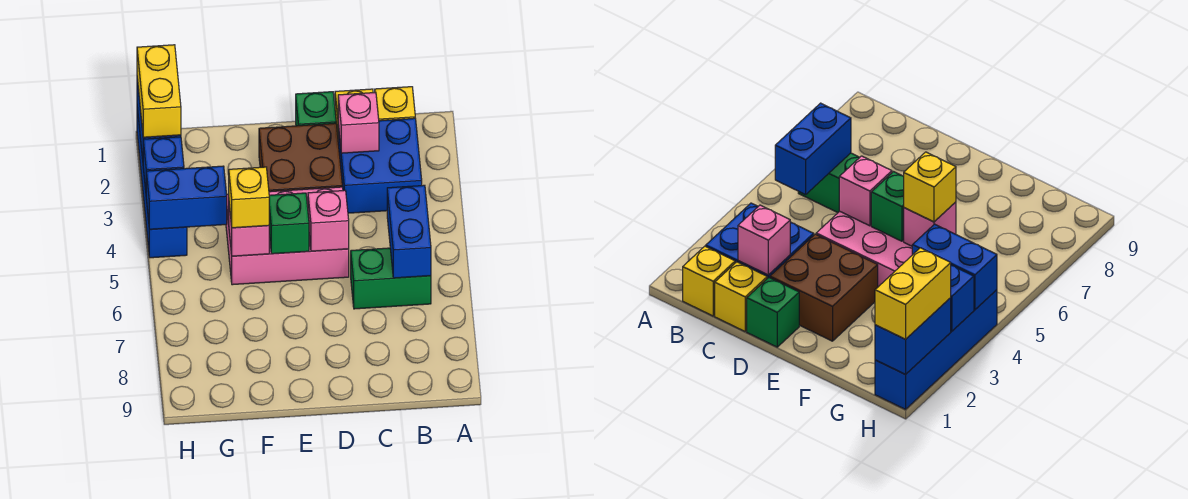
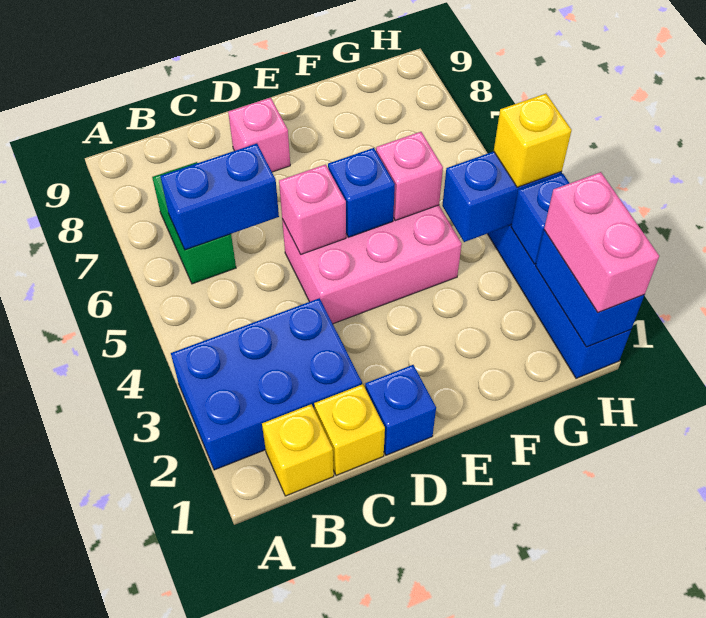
blue brick B2:C3 level 1 -> blue brick A2:C3 level 1
blue brick B5:B6 level 2 -> blue brick B6:C6 level 2
green brick B6:C6 level 1 -> green brick B6:B7 level 1
pink brick C2 level 2 -> pink brick D8 level 1
green brick D1 level 1 -> blue brick D1 level 1
brown brick D2:E3 level 1 -> none
green brick E5 level 2 -> blue brick E5 level 2
yellow brick F5 level 3 -> yellow brick H4 level 3
yellow brick H1:H2 level 3 -> pink brick H1:H2 level 3

